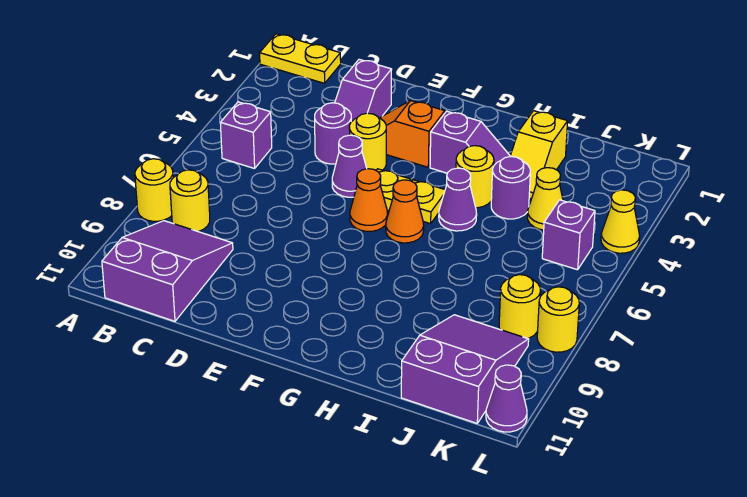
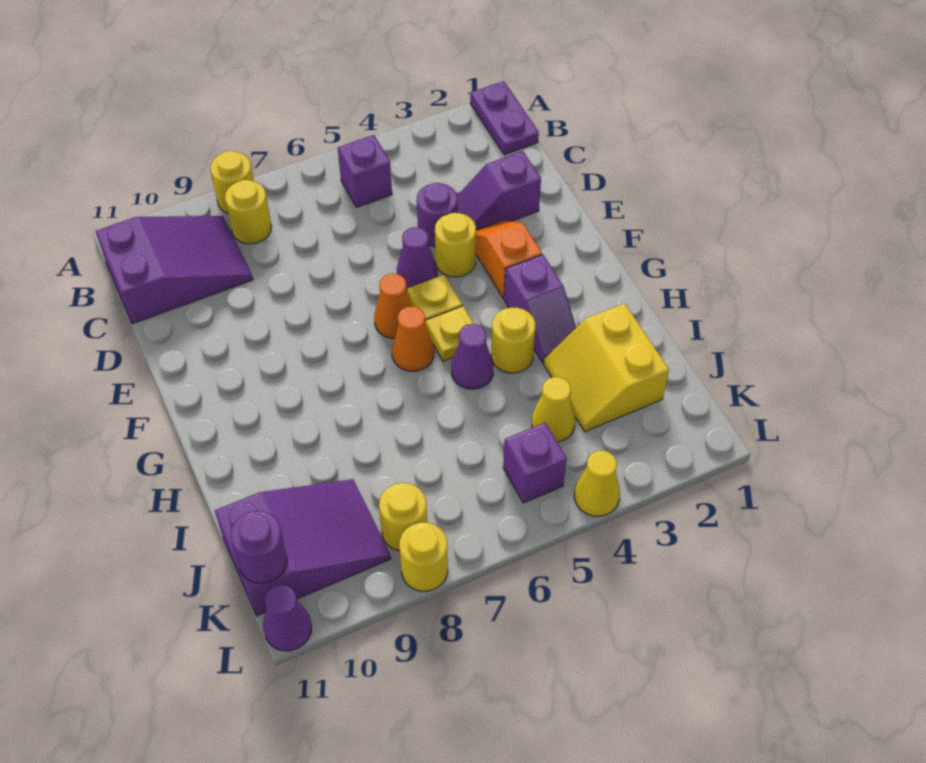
yellow plate A1:B1 level 1 -> purple plate A1:B1 level 1
yellow slope I2:I3 level 1 top 2 -> yellow slope I2:J3 level 1 top 2
purple round brick I4 level 1 -> purple round brick K11 level 2

